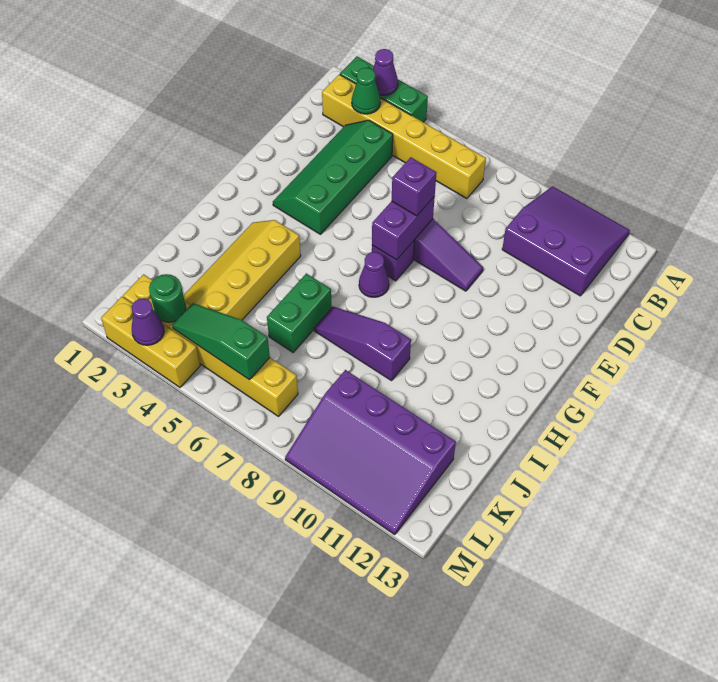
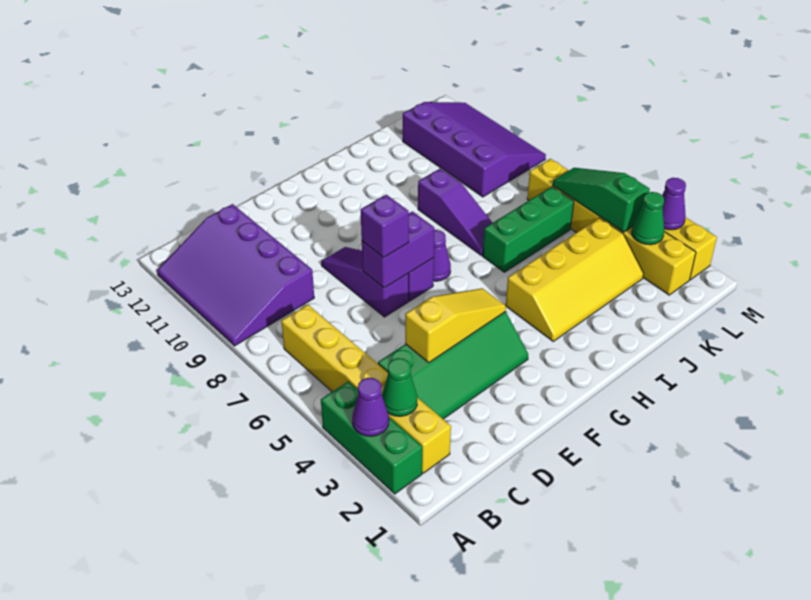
purple slope A10:C12 level 1 top C -> purple slope A9:C12 level 1 top C
none -> yellow slope D4:F4 level 2 top D
green brick I6:J6 level 1 -> green brick I6:K6 level 1
green round brick L3 level 2 -> green cone L3 level 2
green slope L4:L6 level 2 top 6 -> green slope L4:L6 level 2 top 4

